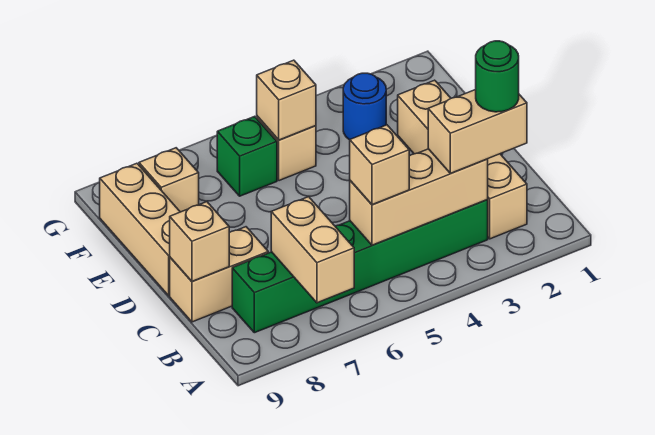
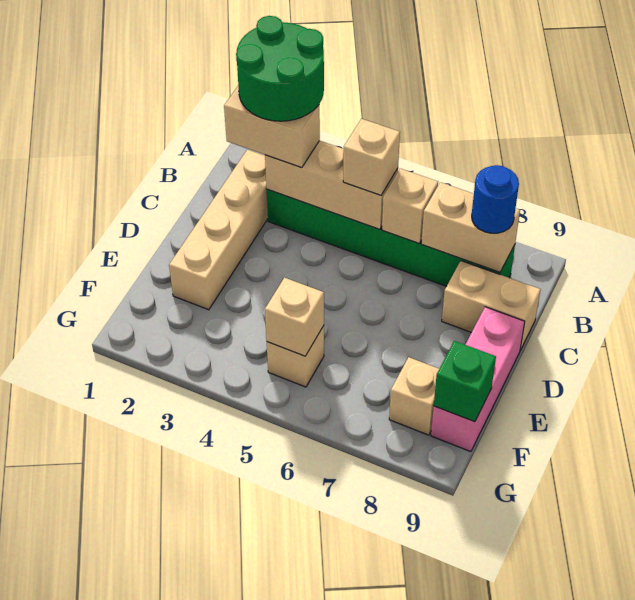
tan brick A7:B7 level 2 -> tan brick B7:B8 level 2
green round brick B2 level 4 -> green round brick A2:B3 level 4
tan brick C9 level 2 -> tan brick B6 level 2
tan brick D9:F9 level 1 -> pink brick D9:F9 level 1
blue round brick F3 level 1 -> blue round brick B8 level 3
green brick F6 level 1 -> green brick F9 level 2

